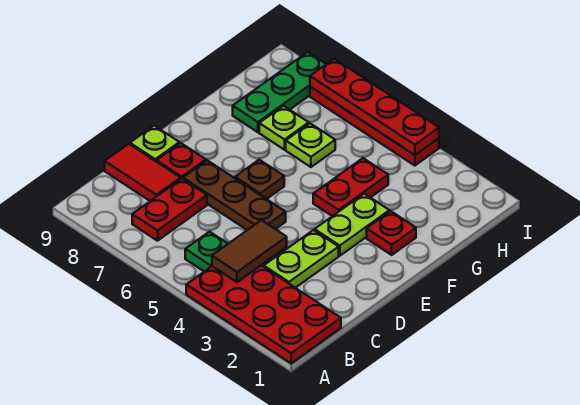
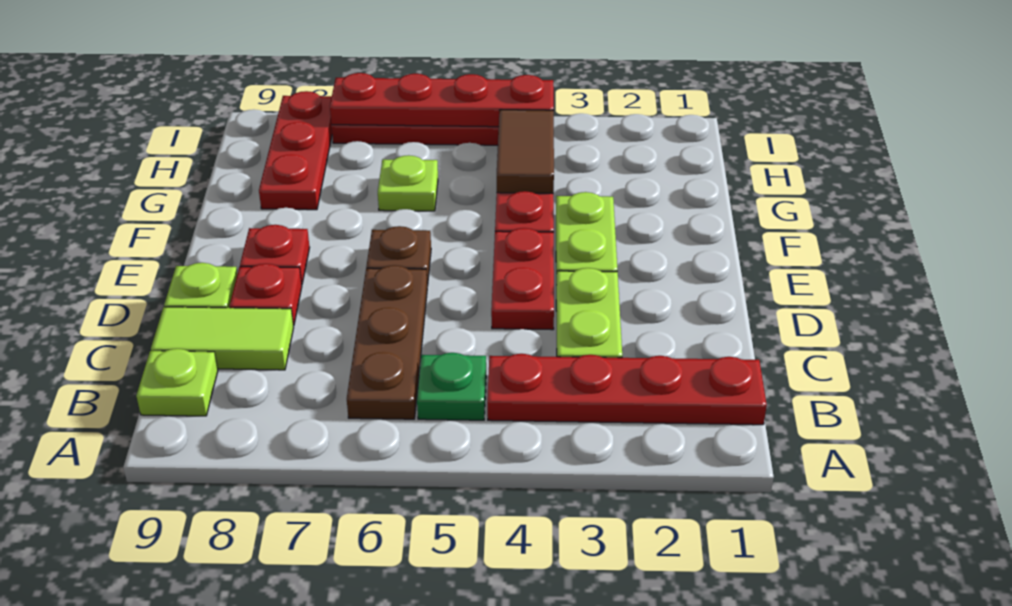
red plate A1:B4 level 1 -> red plate B1:B4 level 1
brown tile B4:C4 level 2 -> brown tile G4:H4 level 2
red plate B7:C7 level 1 -> red plate D4:E4 level 1
red tile C8:C9 level 1 -> lime tile C8:C9 level 1
brown plate D5:D7 level 1 -> brown plate B6:D6 level 1
red plate F2 level 1 -> red plate E8 level 1
lime plate G7 level 1 -> lime plate B9 level 1
green plate G8:I8 level 1 -> red plate G8:I8 level 1

